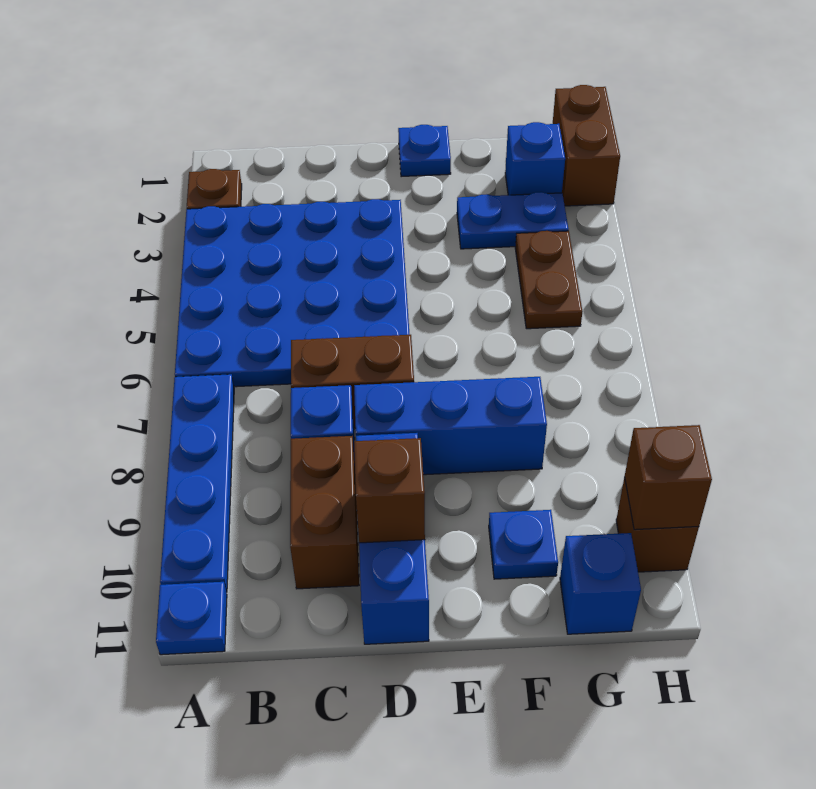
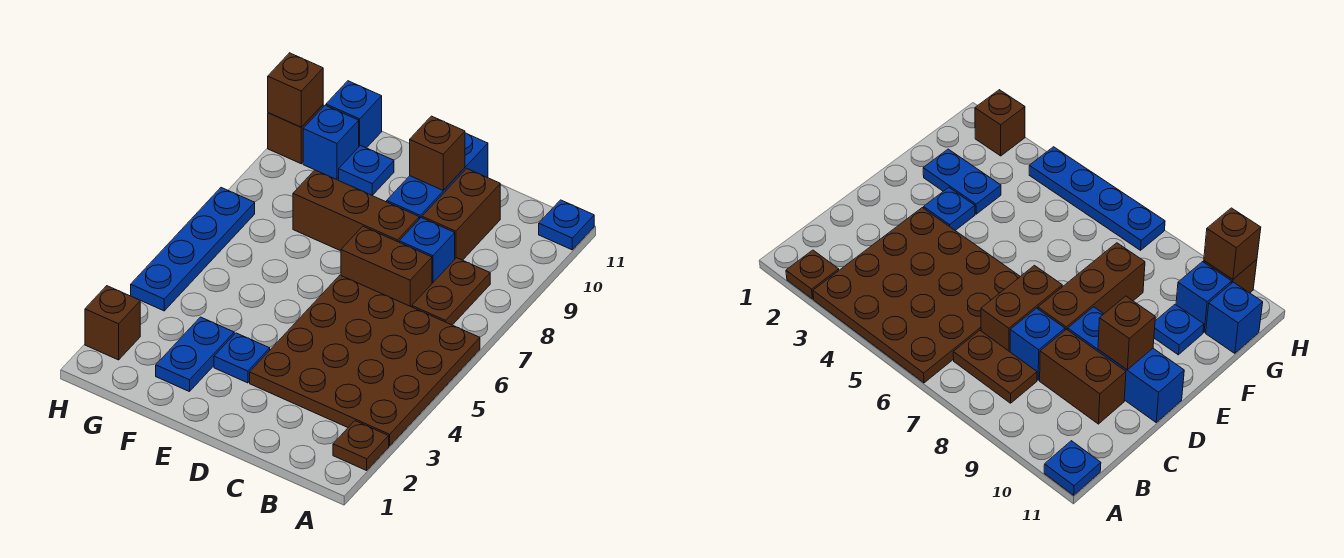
blue plate A3:D6 level 1 -> brown plate A3:D6 level 1
blue plate A7:A10 level 1 -> blue plate H4:H7 level 1
blue brick D8:F8 level 1 -> brown brick D8:F8 level 1
blue plate E1 level 1 -> blue plate E3 level 1
blue plate F3:G3 level 1 -> blue plate F2:F3 level 1
blue brick G2 level 1 -> blue brick G10 level 1
brown plate G4:G5 level 1 -> brown plate B7:B8 level 1
brown brick H1:H2 level 1 -> brown brick H2 level 1

